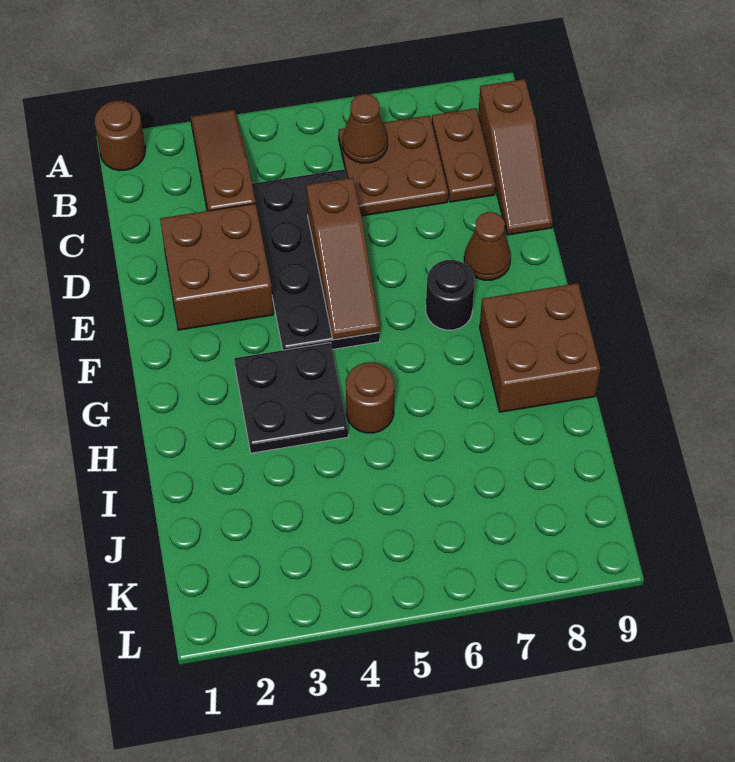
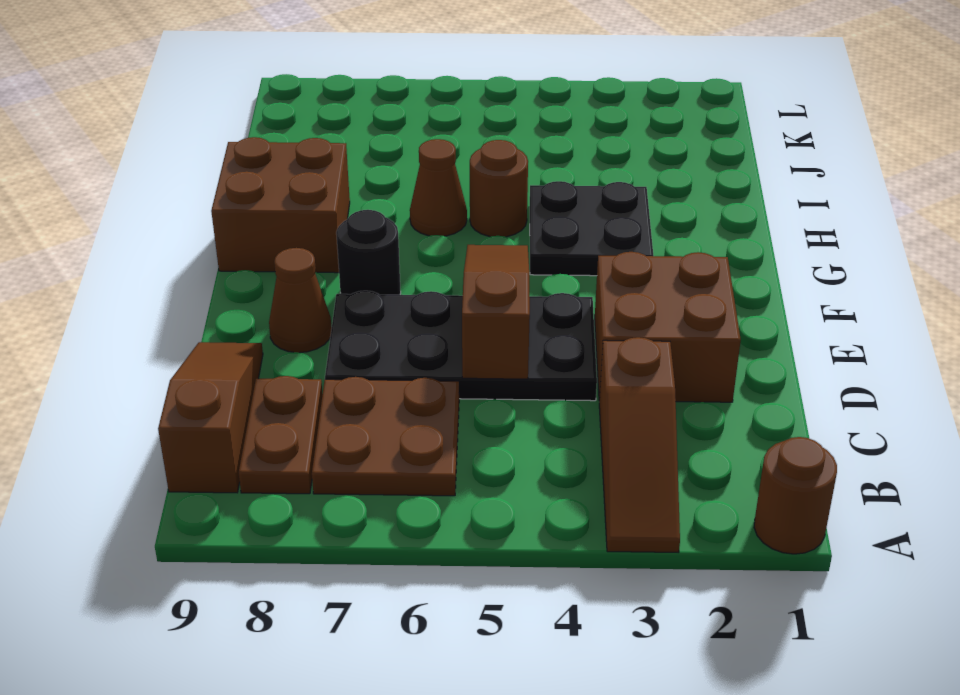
brown cone B6 level 2 -> brown cone H6 level 1
black plate C4:F5 level 1 -> black plate D4:E7 level 1

